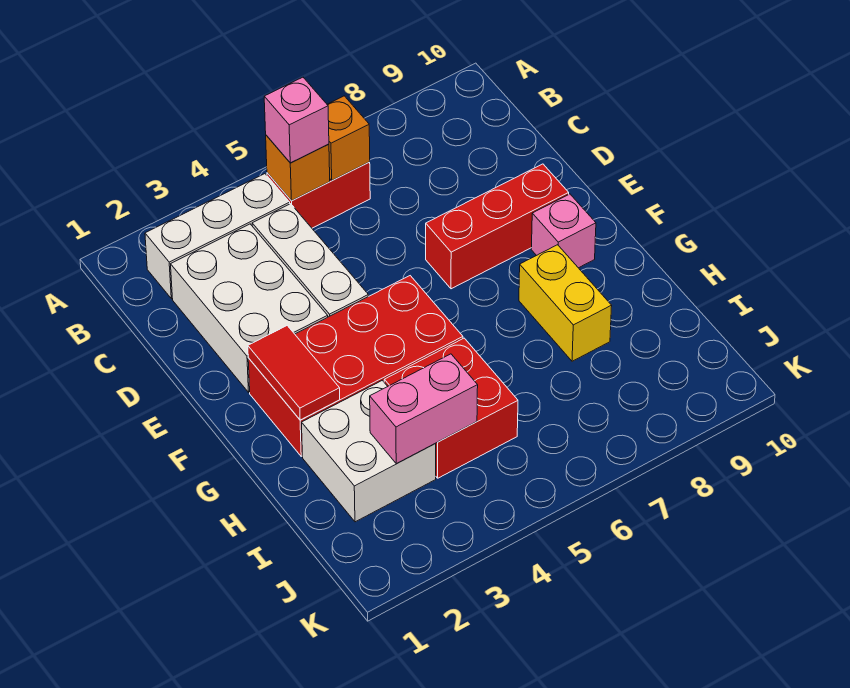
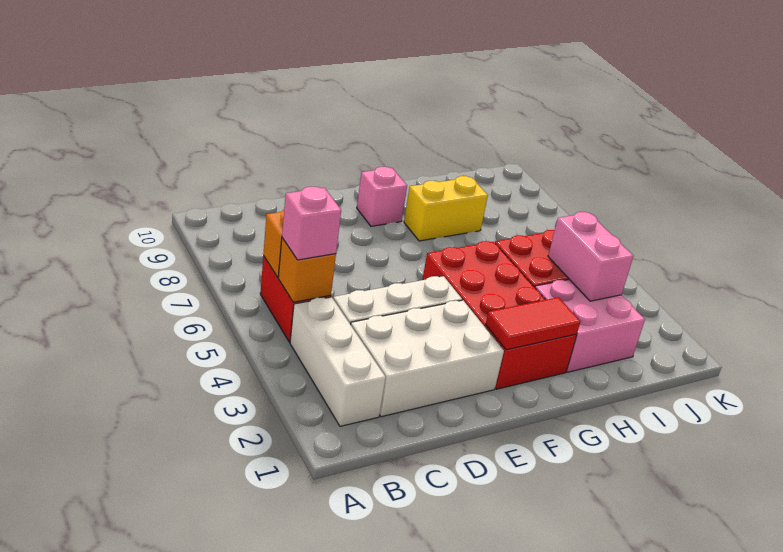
red brick E7:E9 level 1 -> none
white brick H2:I3 level 1 -> pink brick H2:I3 level 1

